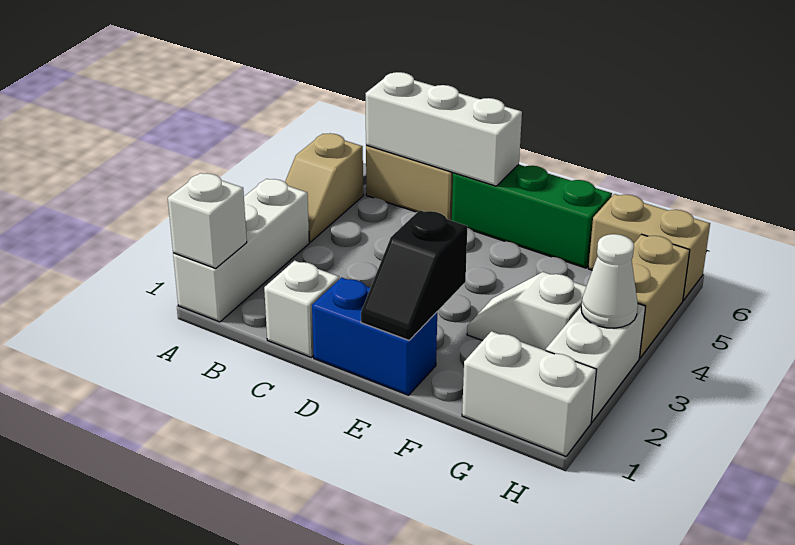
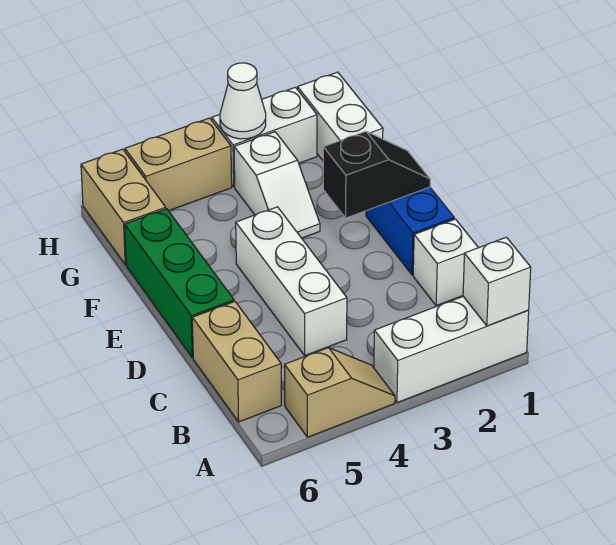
white brick B6:D6 level 2 -> white brick C4:E4 level 1

